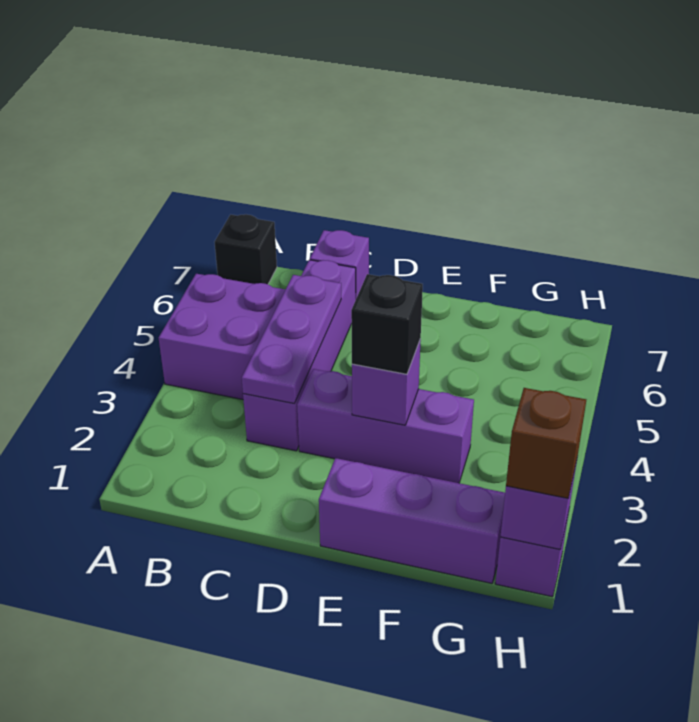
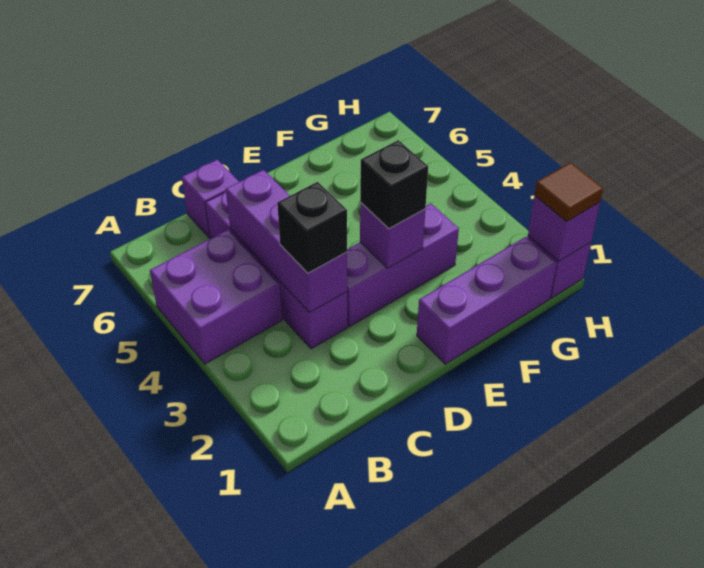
black brick A7 level 1 -> black brick C3 level 3
purple plate C3:C5 level 2 -> purple brick C3:C5 level 2
brown brick H1 level 3 -> brown tile H1 level 3

